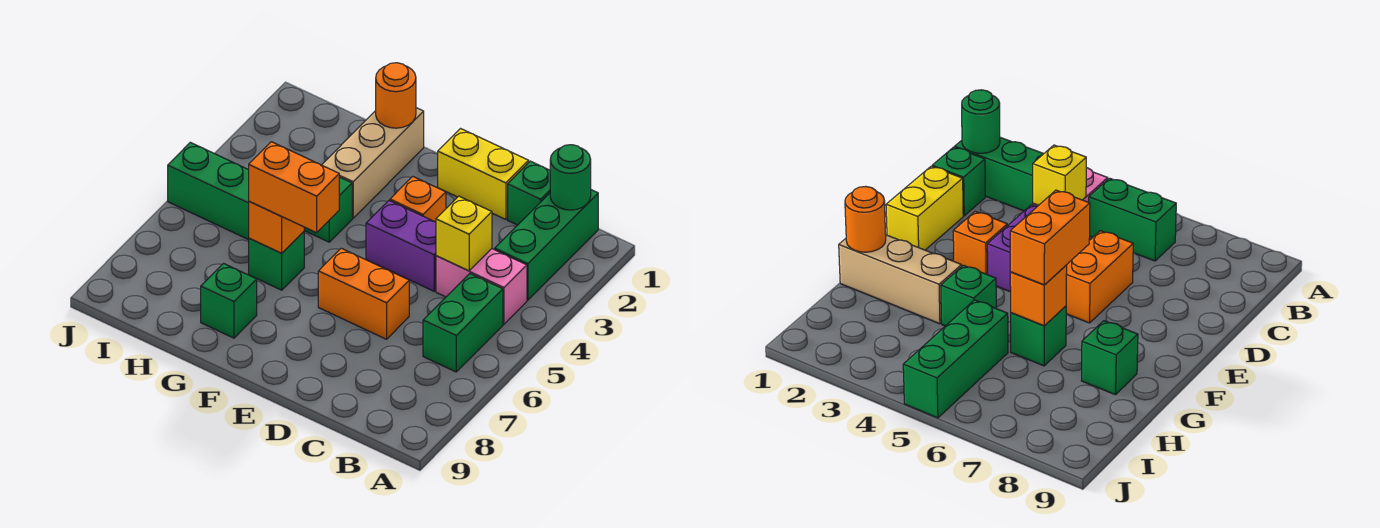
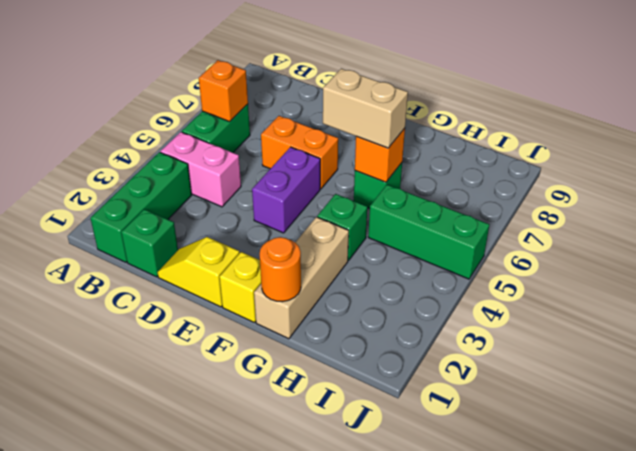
green round brick B1 level 2 -> none
yellow brick C4 level 2 -> yellow brick F1 level 1
yellow brick D1:E1 level 1 -> yellow slope D1:E1 level 1 top E
purple brick D4:E4 level 1 -> purple brick E4:E5 level 1
orange brick E3 level 1 -> orange brick B6 level 2
orange brick F6:G6 level 3 -> tan brick F6:G6 level 3
green brick G8 level 1 -> none

